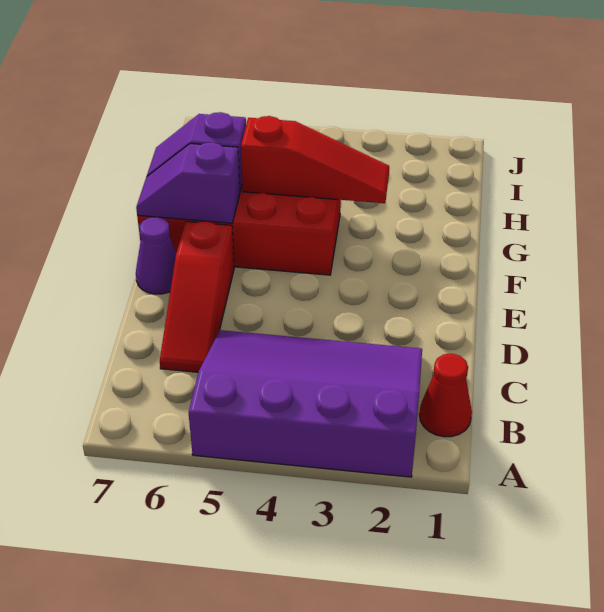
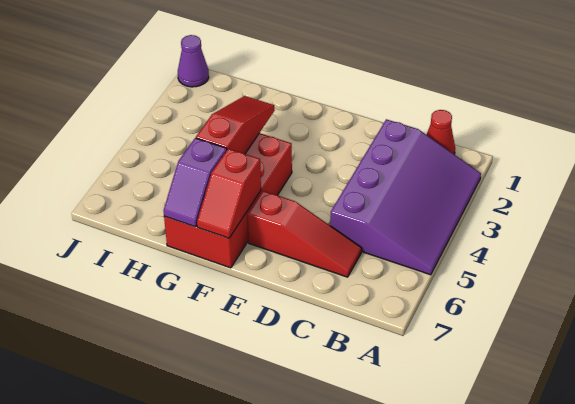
purple slope A2:C5 level 1 top A -> purple slope A2:C5 level 1 top C
purple cone E7 level 1 -> purple cone J1 level 1
purple slope F6:F7 level 2 top 6 -> red slope F6:F7 level 2 top 6

